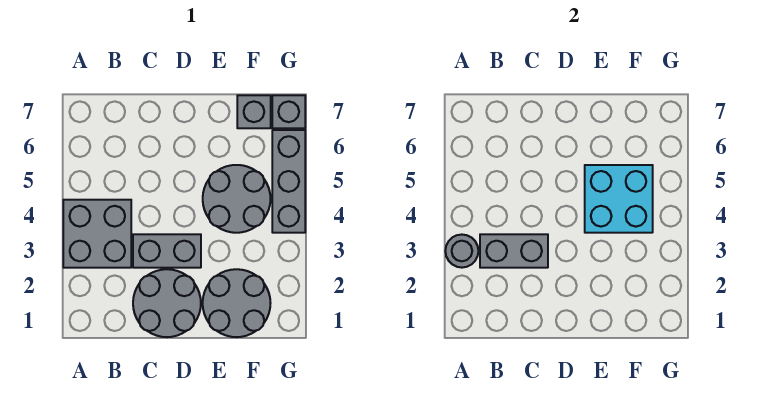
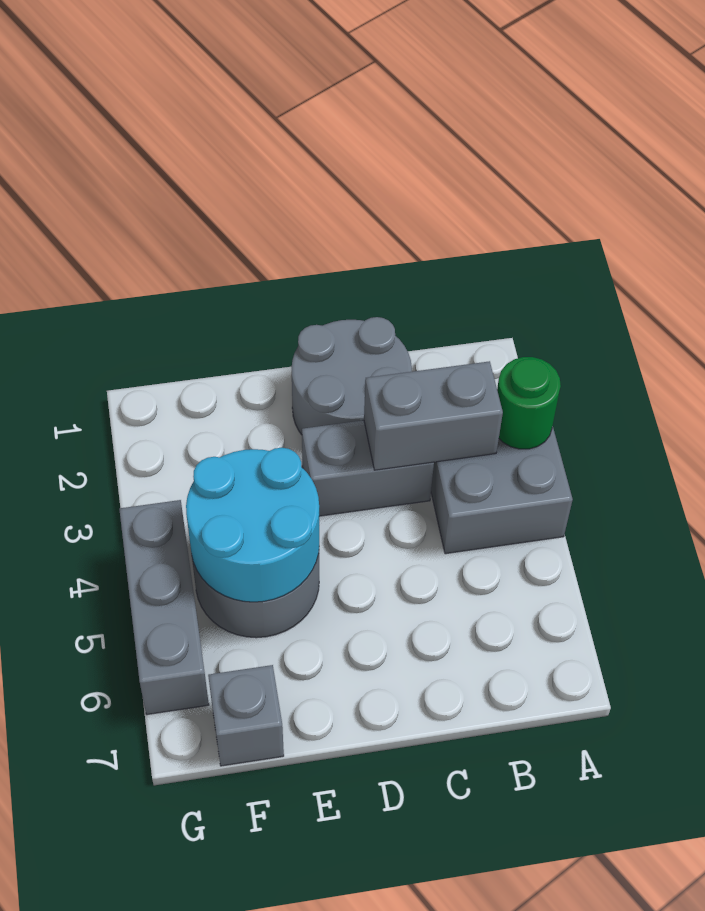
grey round brick A3 level 2 -> green round brick A3 level 2
grey round brick E1:F2 level 1 -> none
cyan brick E4:F5 level 2 -> cyan round brick E4:F5 level 2
grey brick G7 level 1 -> none

